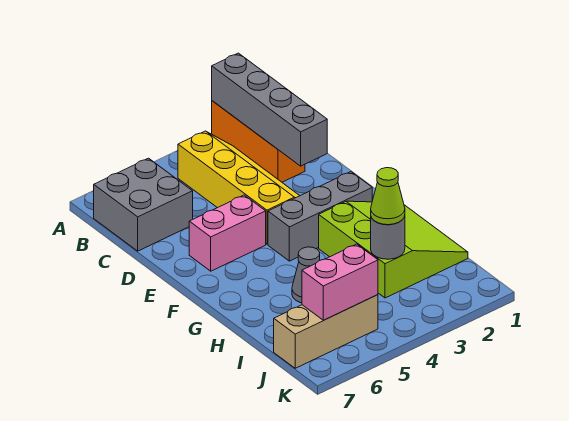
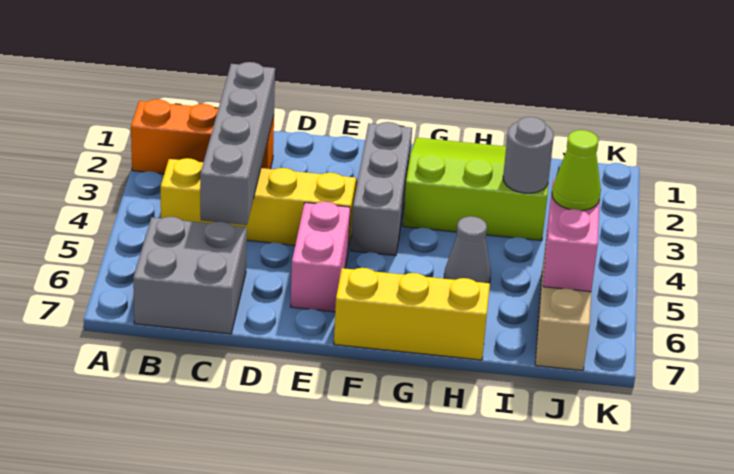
grey brick A2:D2 level 2 -> grey brick C2:C5 level 2
none -> yellow brick F7:H7 level 1
lime cone I3 level 3 -> lime cone J5 level 3

